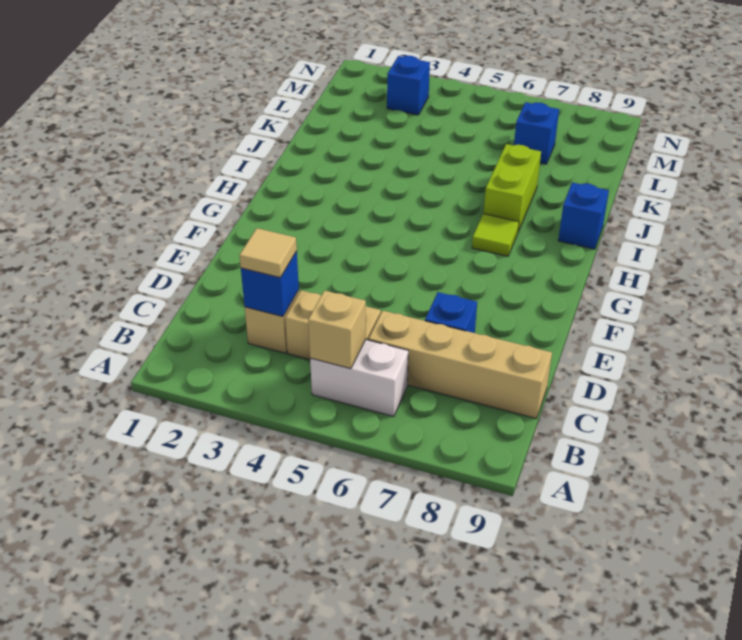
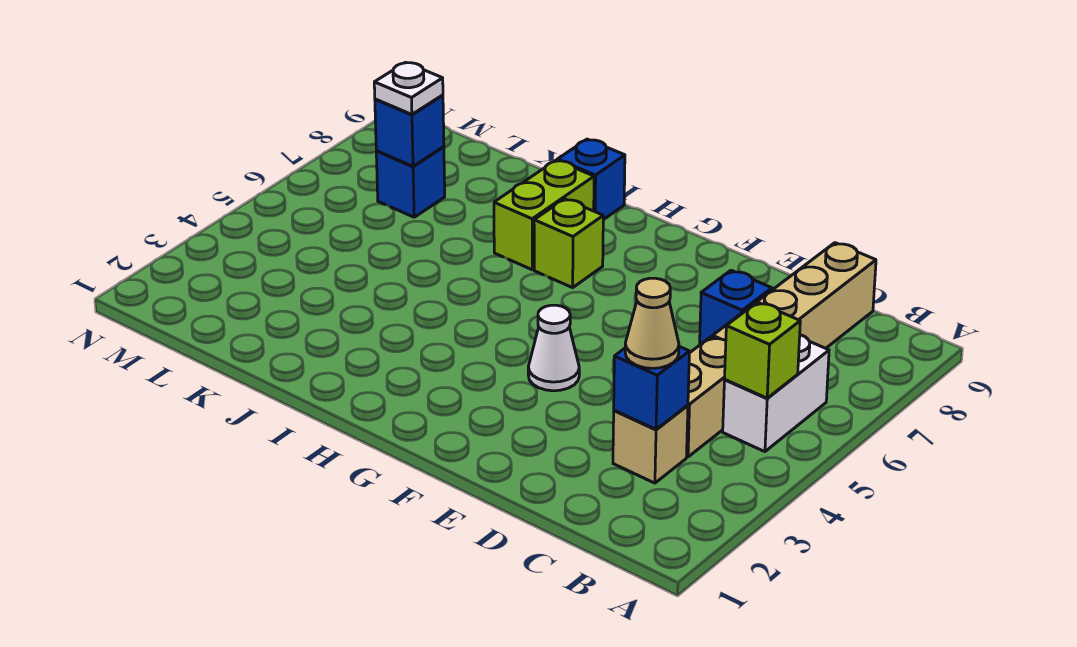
tan brick B5 level 2 -> lime brick B5 level 2
tan tile C3 level 3 -> tan cone C3 level 3
none -> white cone F4 level 1
lime tile H7 level 1 -> lime brick H7 level 1
lime brick I7:J7 level 1 -> lime brick I7:I8 level 1
none -> white plate L7 level 3
blue brick M3 level 1 -> blue brick L7 level 2

